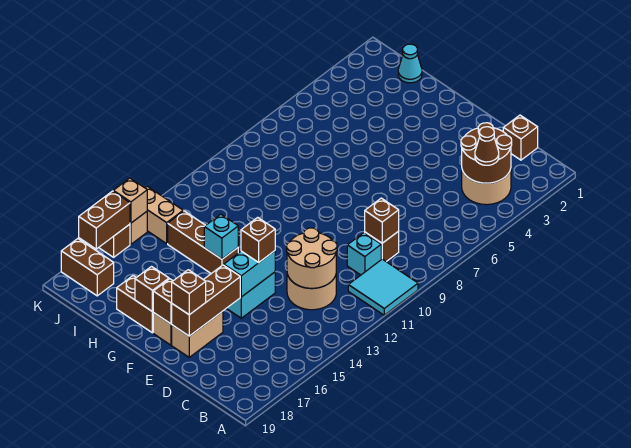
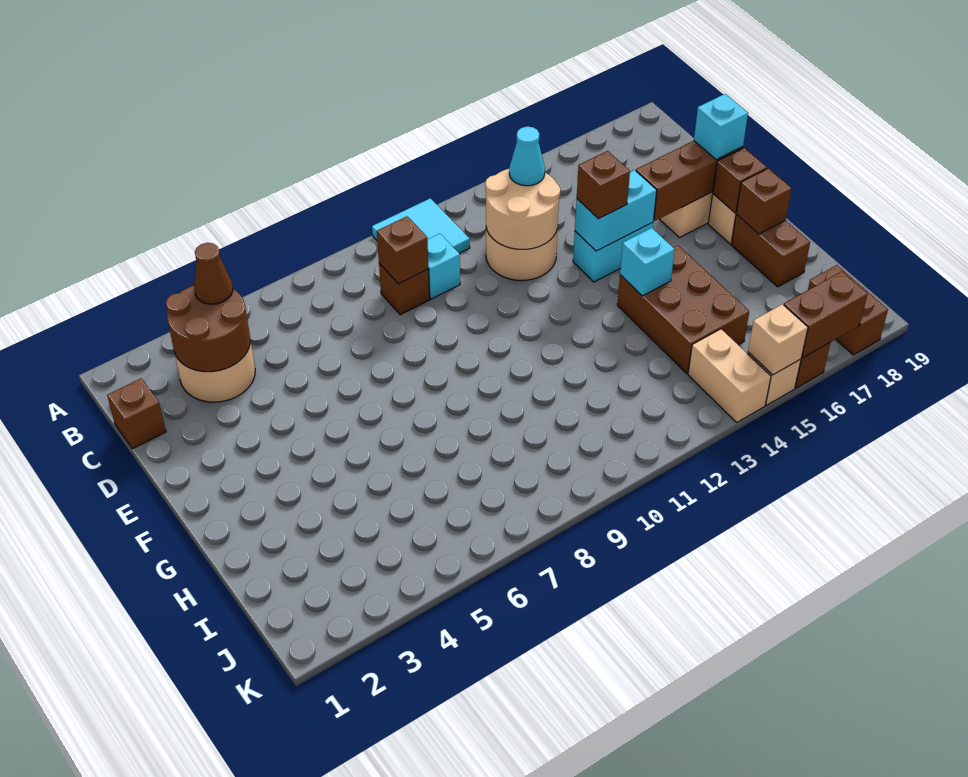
brown brick E18 level 3 -> cyan brick E18 level 3
brown brick G14:I14 level 1 -> brown brick G14:I15 level 1
cyan cone I1 level 1 -> cyan cone C13 level 3

